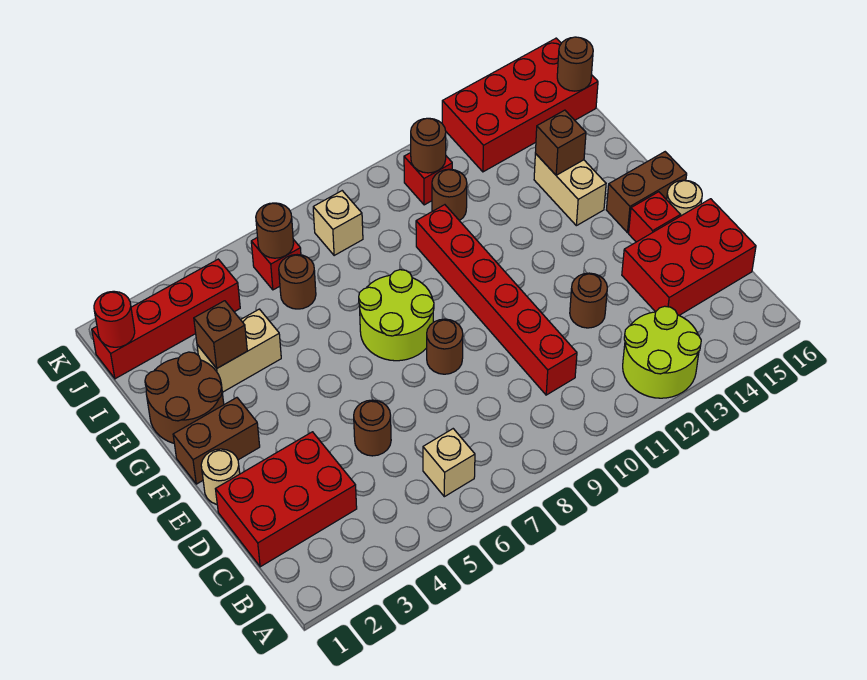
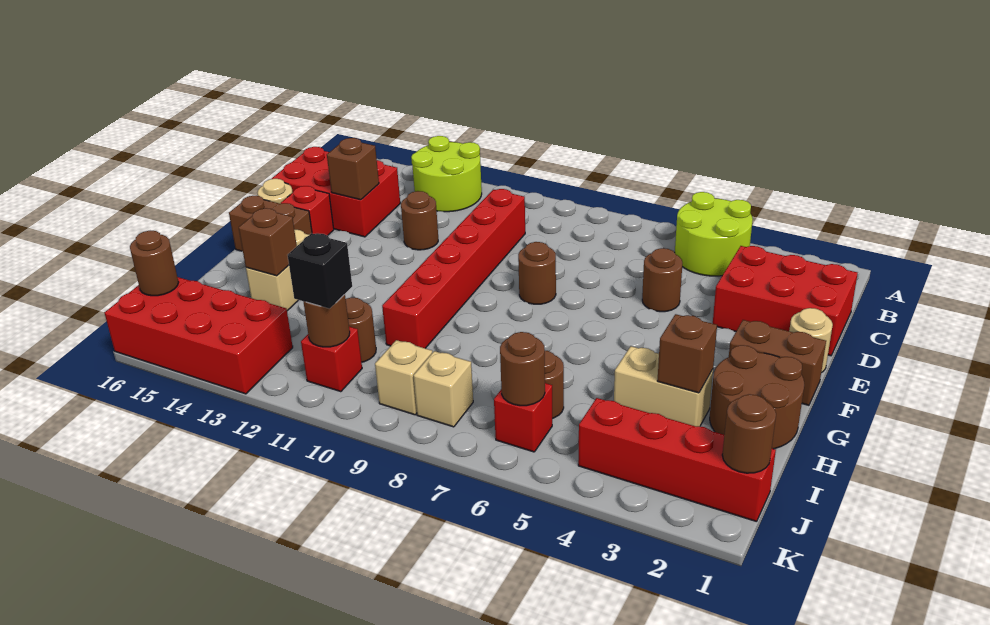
tan brick B6 level 1 -> tan brick J9 level 1
none -> brown brick D14 level 2
lime round brick F7:G8 level 1 -> lime round brick A4:B5 level 1
red round brick J1 level 2 -> brown round brick J1 level 2
none -> black brick J11 level 3

